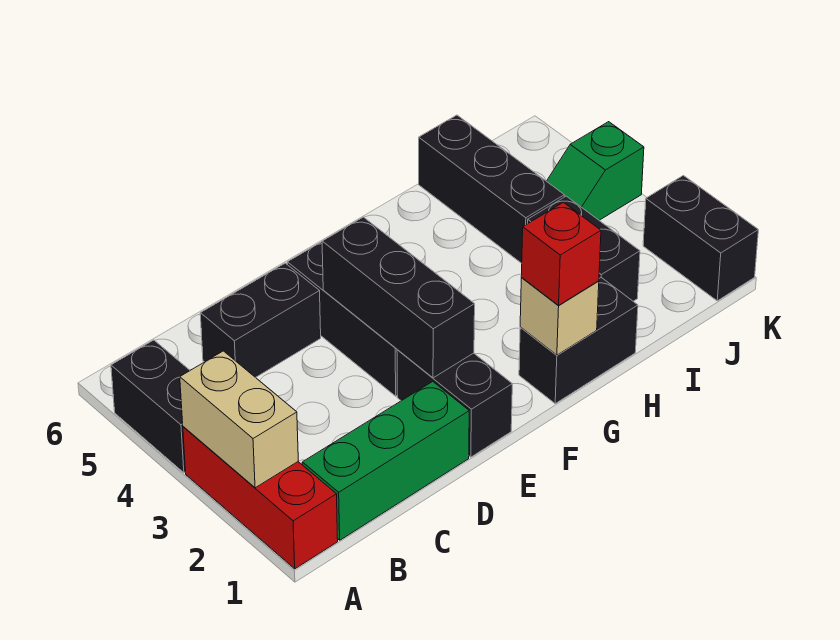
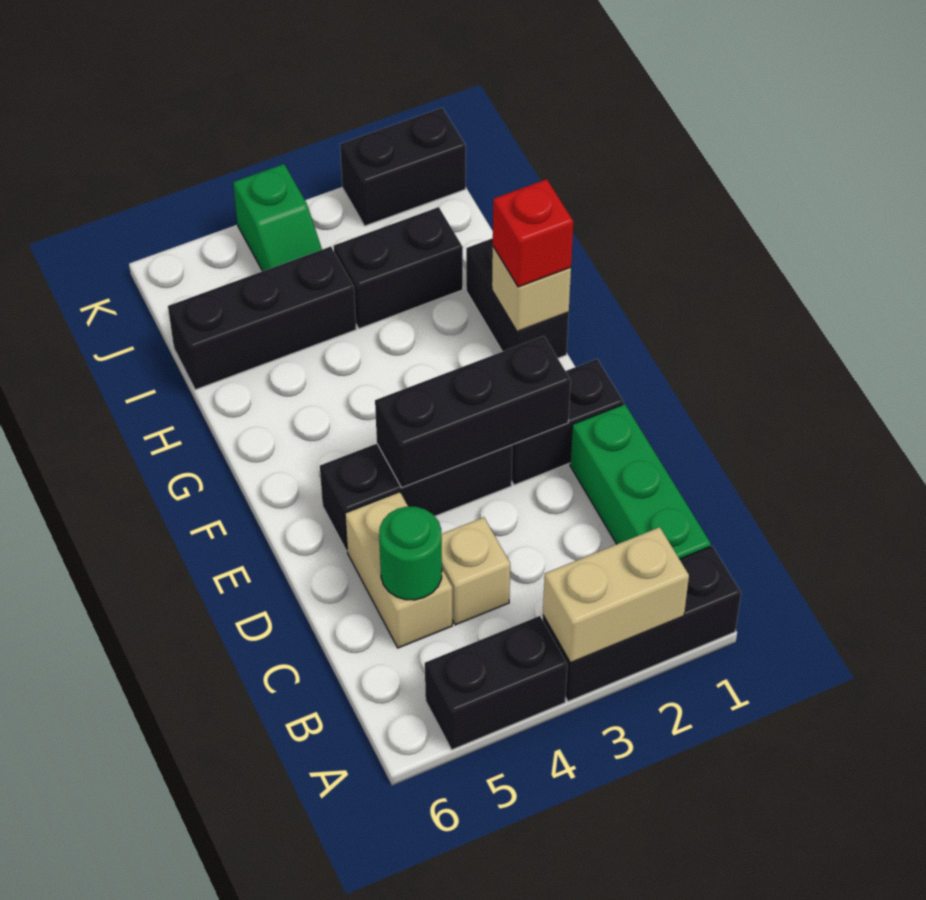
red brick A1:A3 level 1 -> black brick A1:A3 level 1
none -> tan brick C4 level 1
black brick C5:D5 level 1 -> tan brick C5:D5 level 1
none -> green round brick C5 level 2

